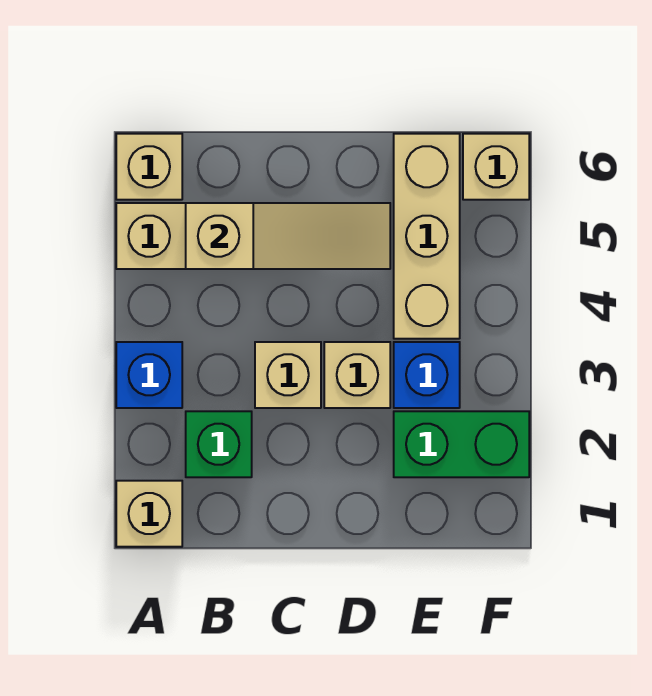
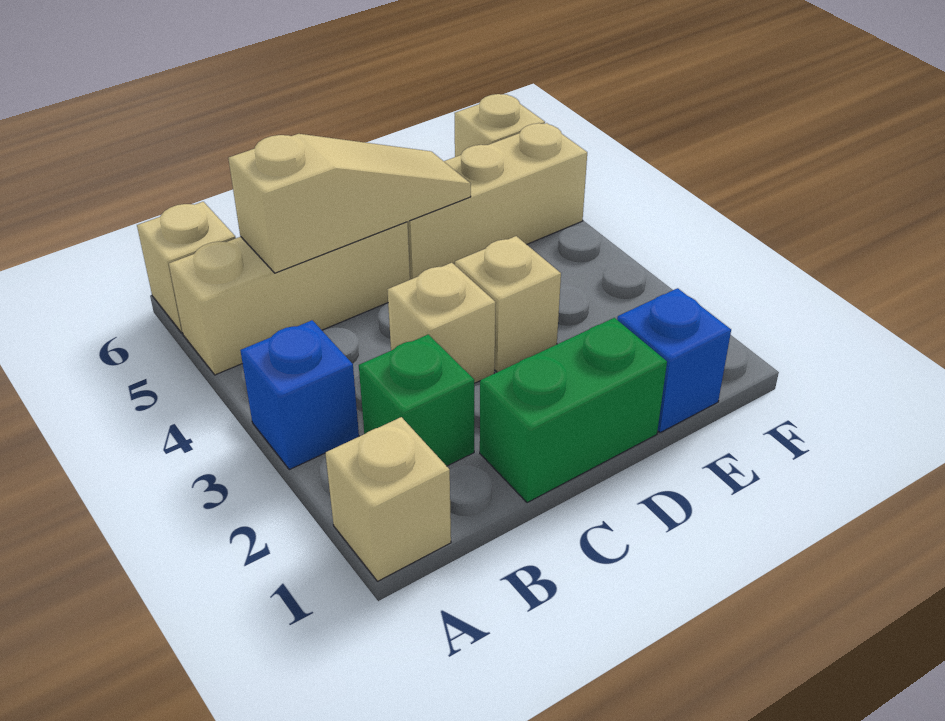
green brick E2:F2 level 1 -> green brick C1:D1 level 1
blue brick E3 level 1 -> blue brick E1 level 1
tan brick E4:E6 level 1 -> tan brick D5:F5 level 1

